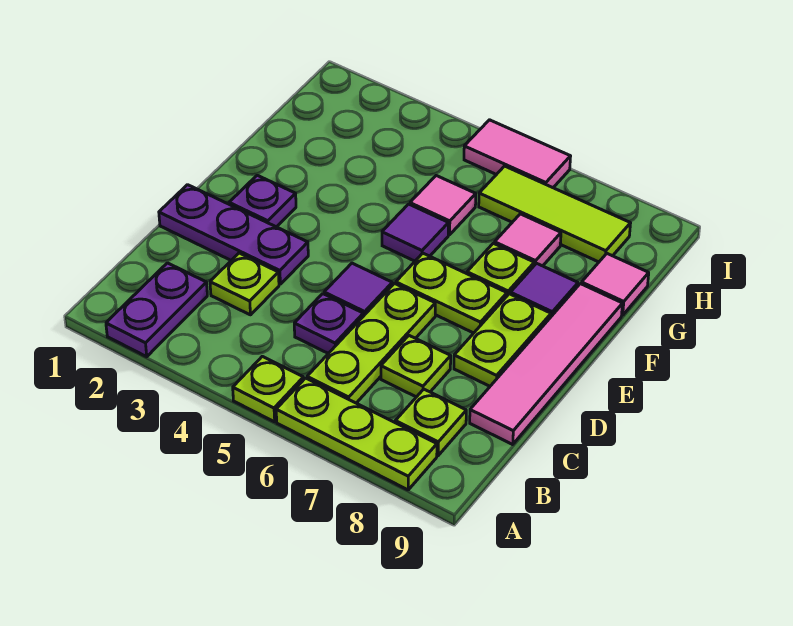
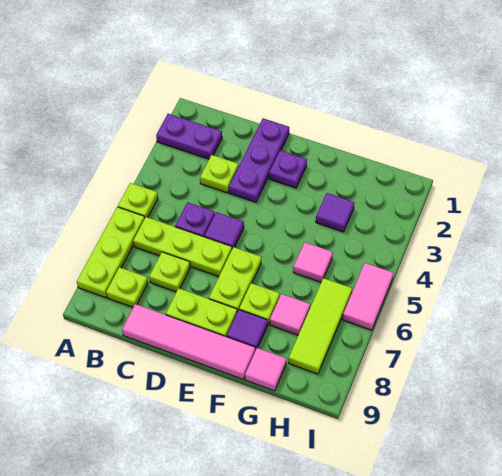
purple tile F5 level 1 -> purple tile G3 level 1

